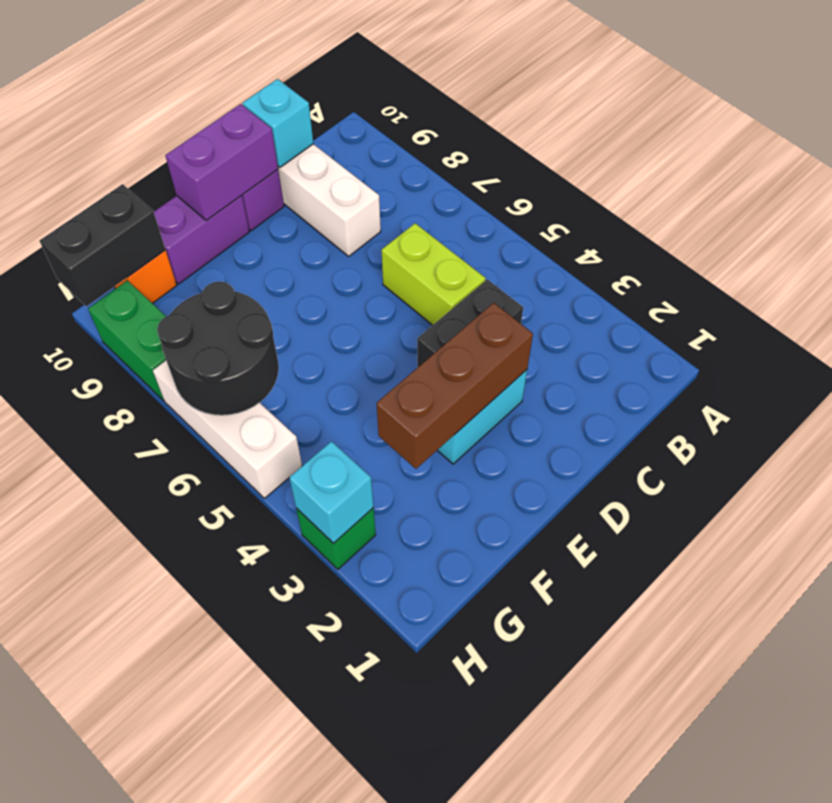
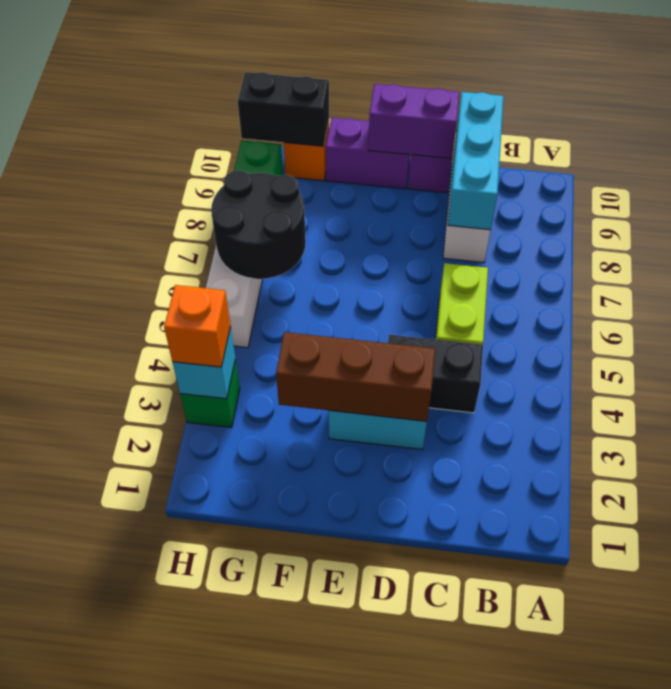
cyan brick C10 level 2 -> cyan brick C8:C10 level 2
none -> orange brick H3 level 3

